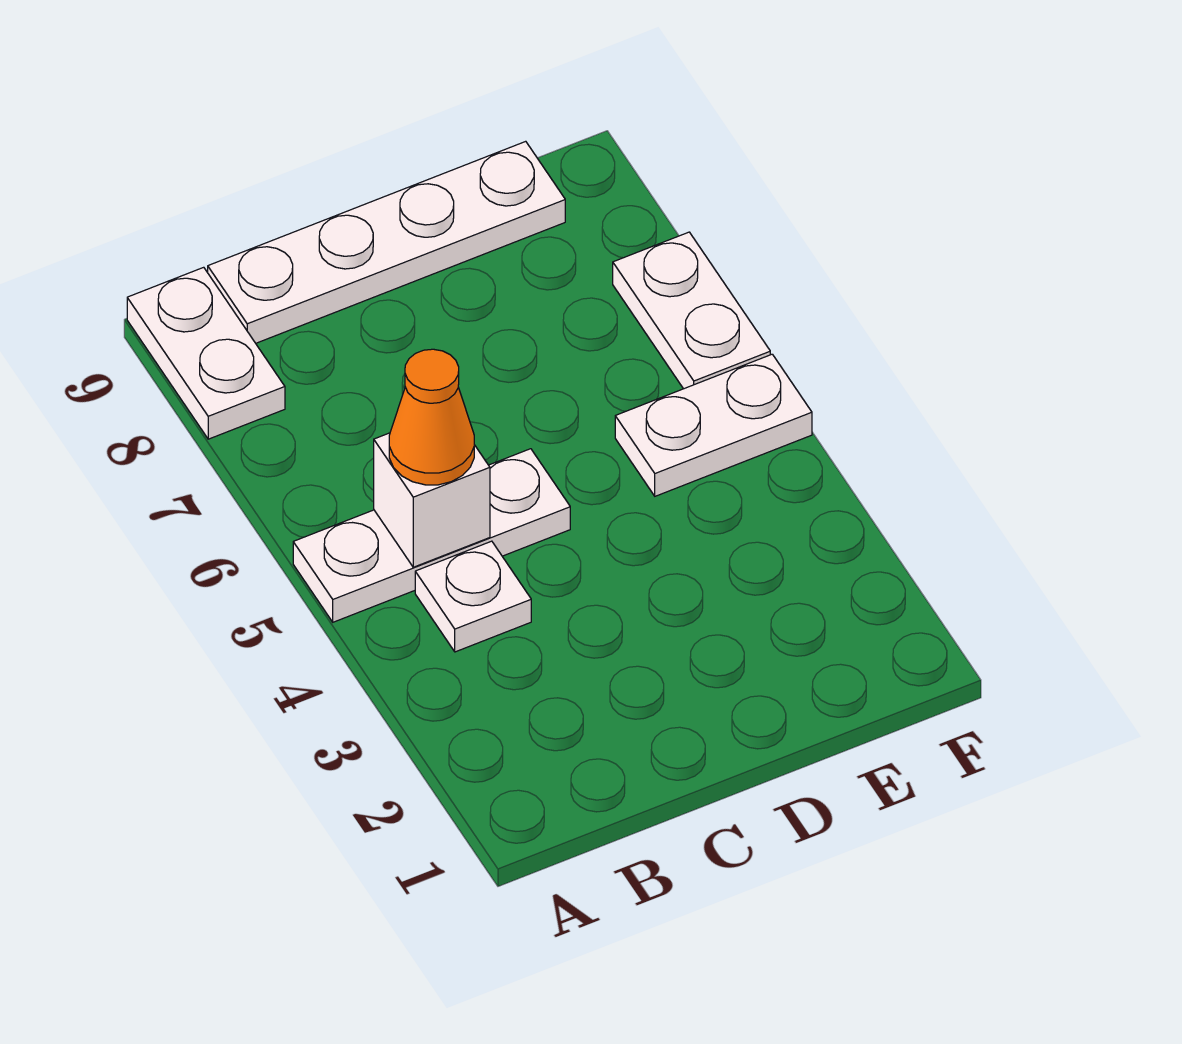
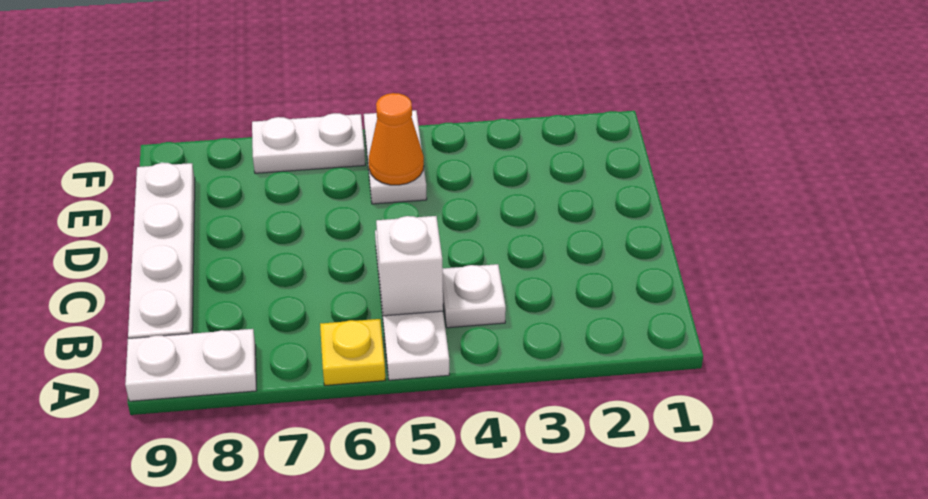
none -> yellow plate A6 level 1
orange cone B5 level 3 -> orange cone E5 level 2

